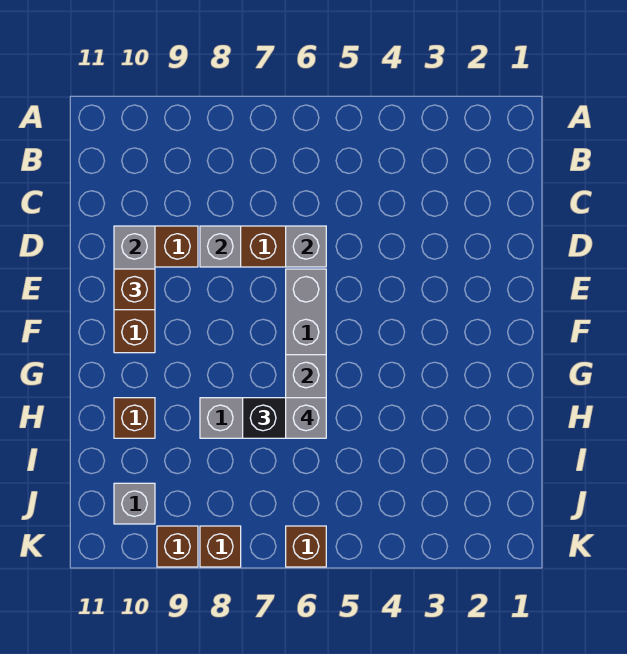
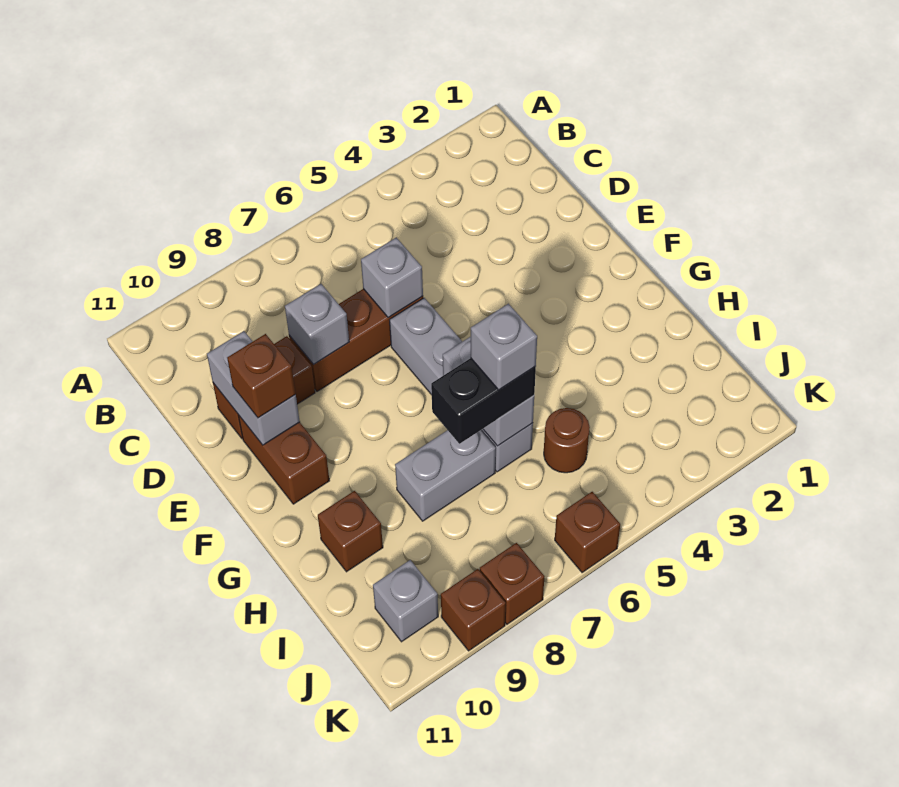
none -> brown round brick I5 level 1

